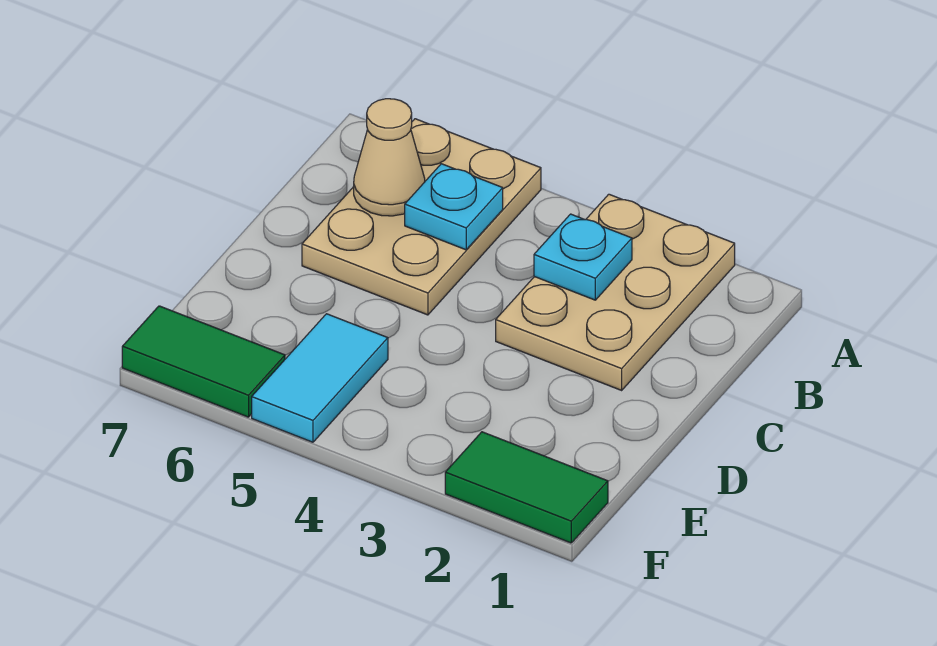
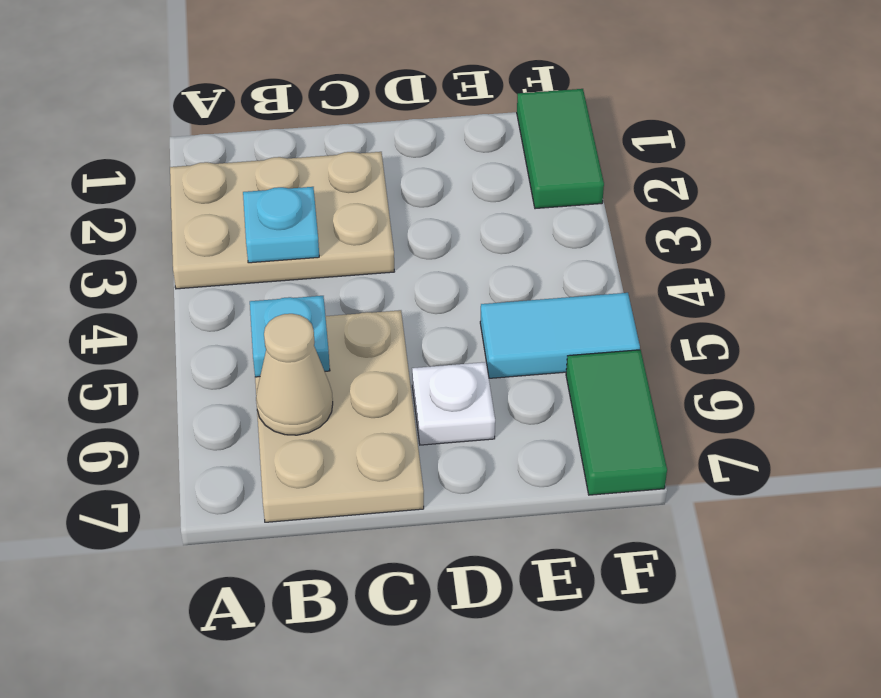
tan plate A5:C6 level 1 -> tan plate B5:C7 level 1
none -> white plate D6 level 1

